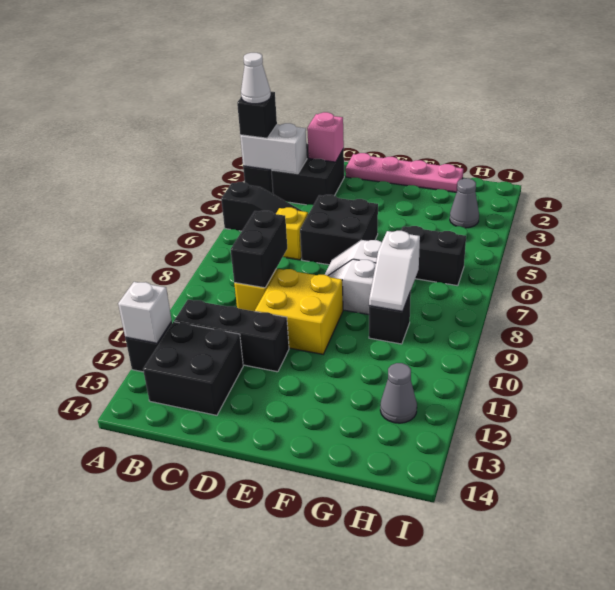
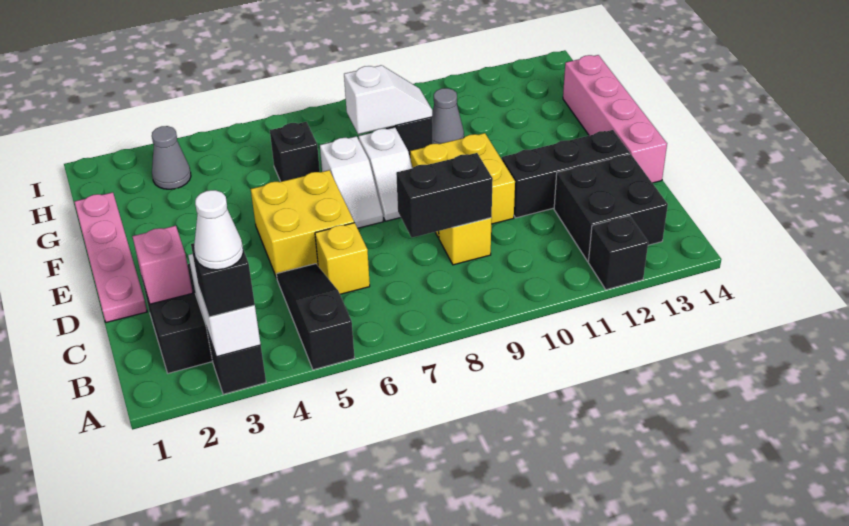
white brick A12 level 2 -> none
black brick B11:D11 level 1 -> black brick D11:D13 level 1
black brick D5:E6 level 1 -> yellow brick D5:E6 level 1
none -> pink brick D14:G14 level 1
black brick G6:H6 level 1 -> black brick G6 level 1
grey cone H12 level 1 -> grey cone G10 level 1

